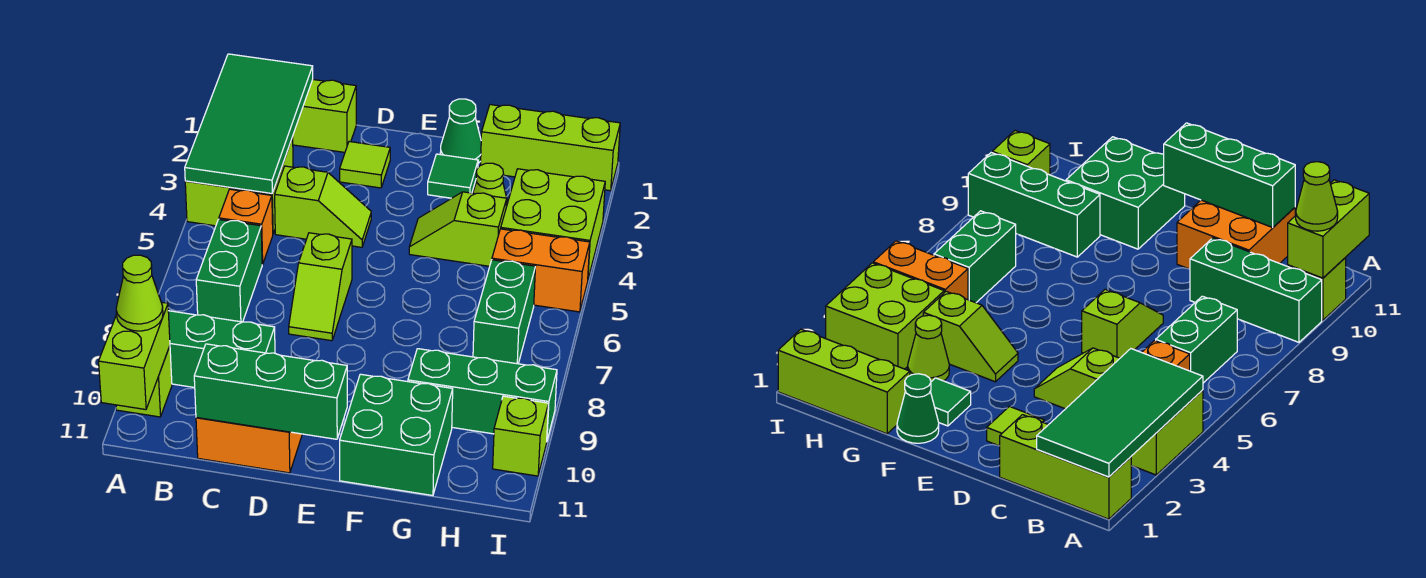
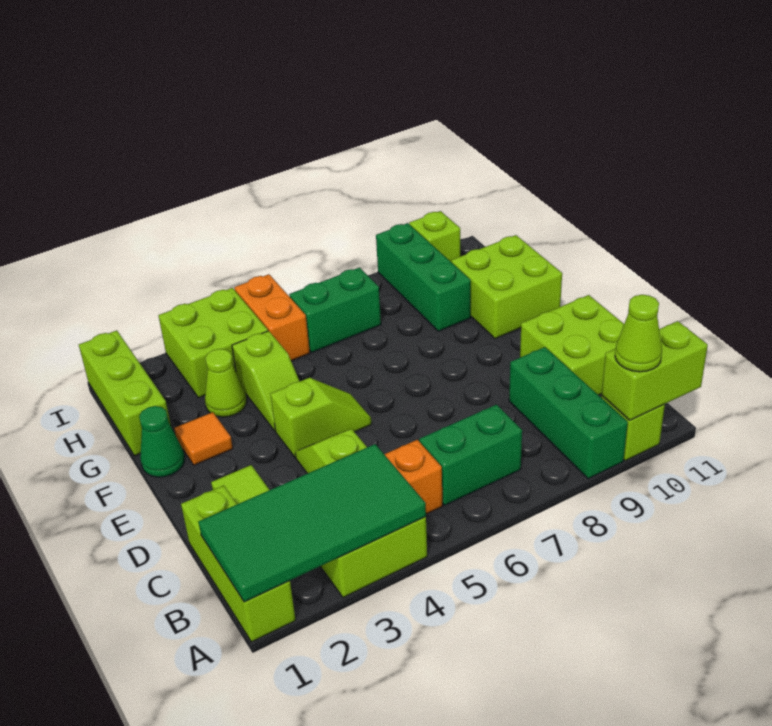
orange brick C10:D11 level 1 -> lime brick C10:D11 level 1
green brick C11:E11 level 2 -> none
lime slope D6:D7 level 1 top 6 -> lime slope E4:E5 level 1 top 4
green tile F2 level 1 -> orange tile F2 level 1
green brick F10:G11 level 1 -> lime brick F10:G11 level 1

